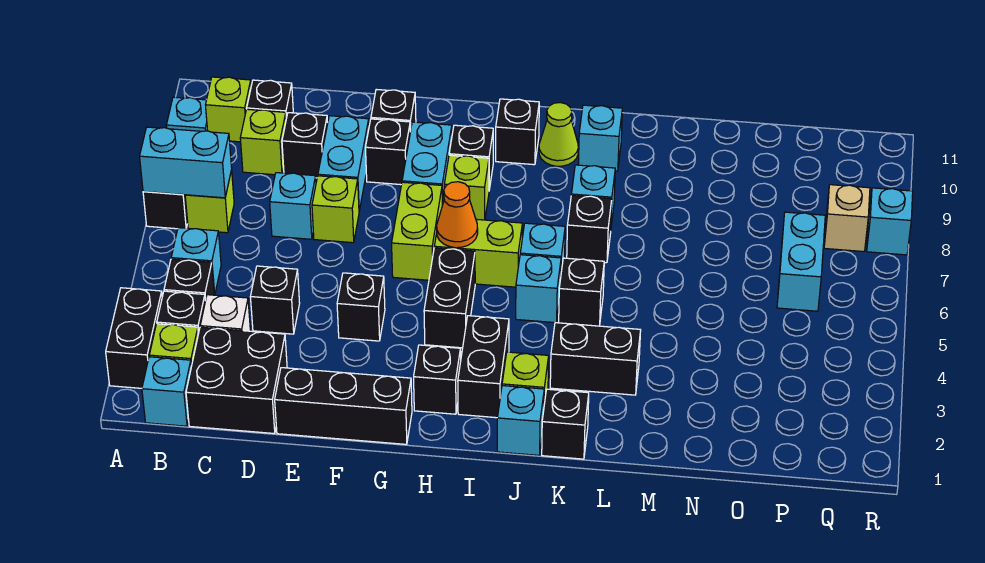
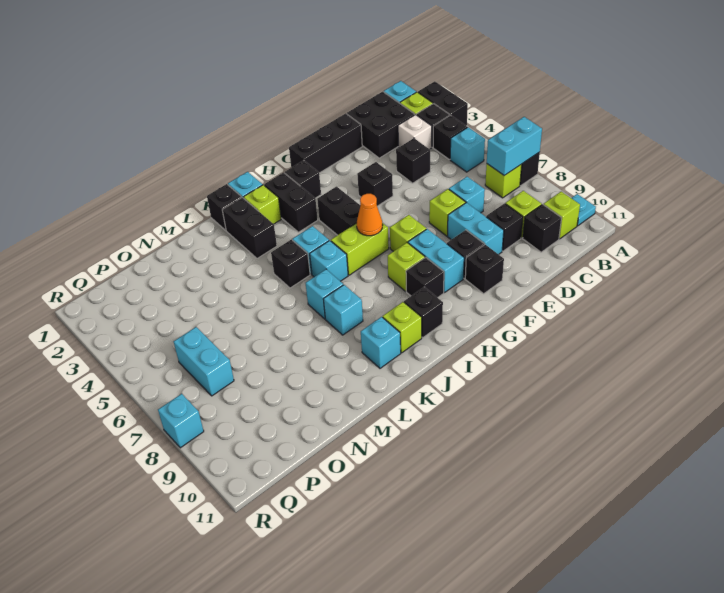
lime brick G6:G7 level 1 -> lime brick G7 level 1
lime cone J10 level 1 -> lime brick J10 level 1
black brick K3:L3 level 1 -> black brick K2:K3 level 1
black brick K7 level 1 -> cyan brick K7 level 1
tan brick Q8 level 1 -> none

